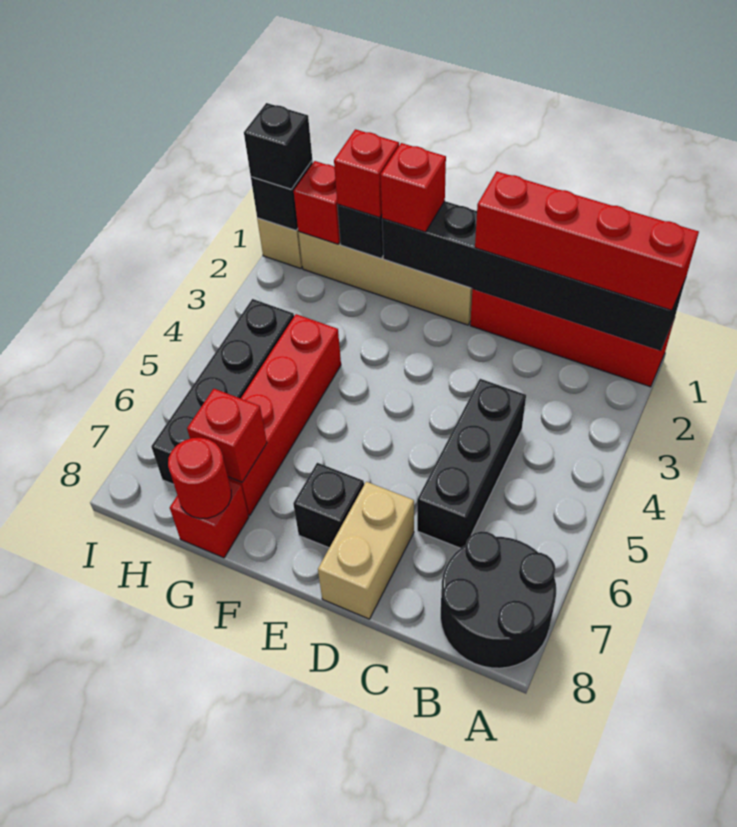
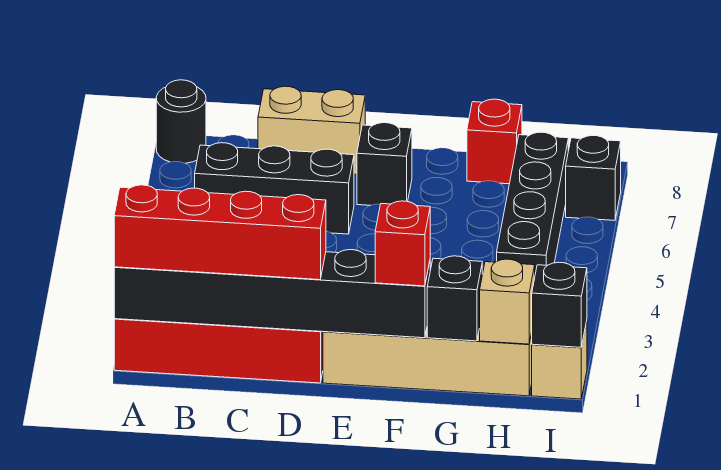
black round brick A7:B8 level 1 -> black round brick A8 level 1
black brick C4:C6 level 1 -> black brick B6:D6 level 1
tan brick D7:D8 level 1 -> tan brick C8:D8 level 1
red brick G1 level 3 -> none
red brick G4:G7 level 1 -> none
red brick G7 level 2 -> none
red round brick G8 level 2 -> none
red brick H1 level 2 -> tan brick H1 level 2
black brick I1 level 3 -> black brick I7 level 1

